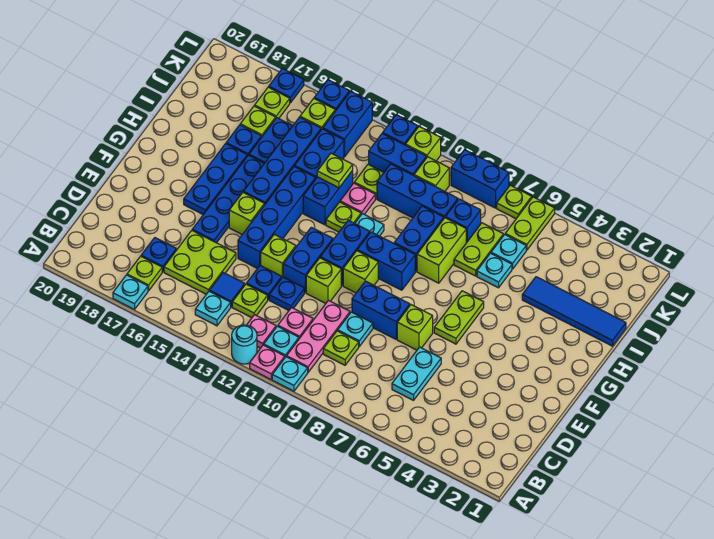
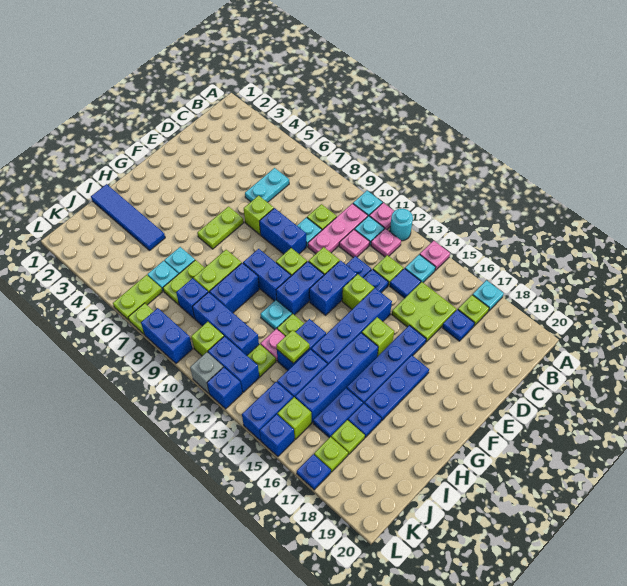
none -> pink plate A14 level 1
lime brick L11 level 1 -> grey brick L11 level 1

